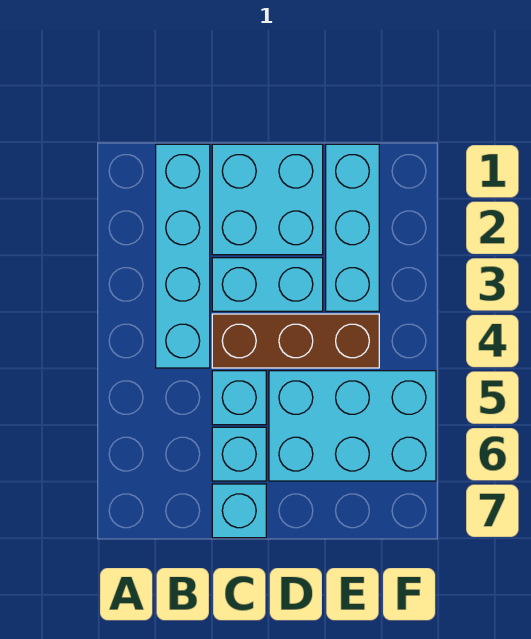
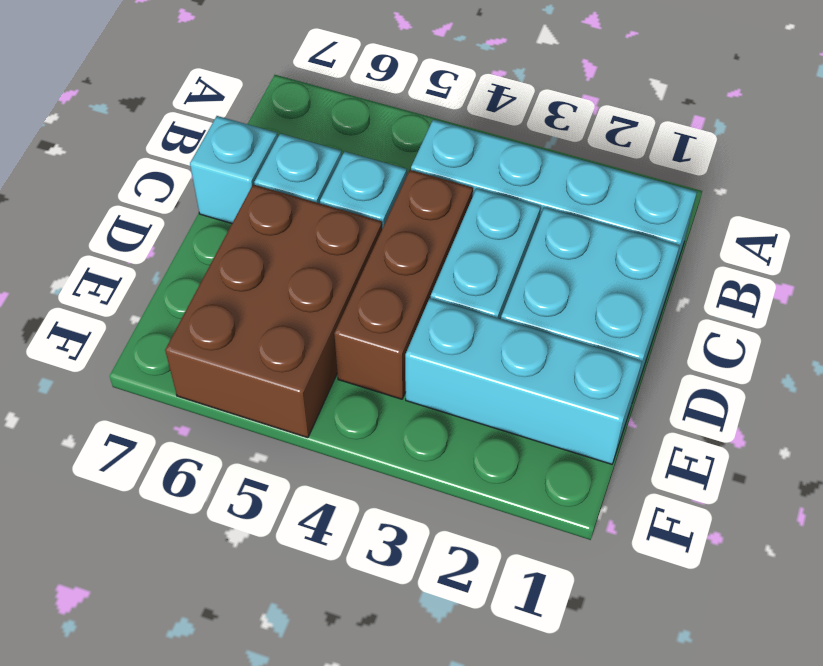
cyan brick D5:F6 level 1 -> brown brick D5:F6 level 1

